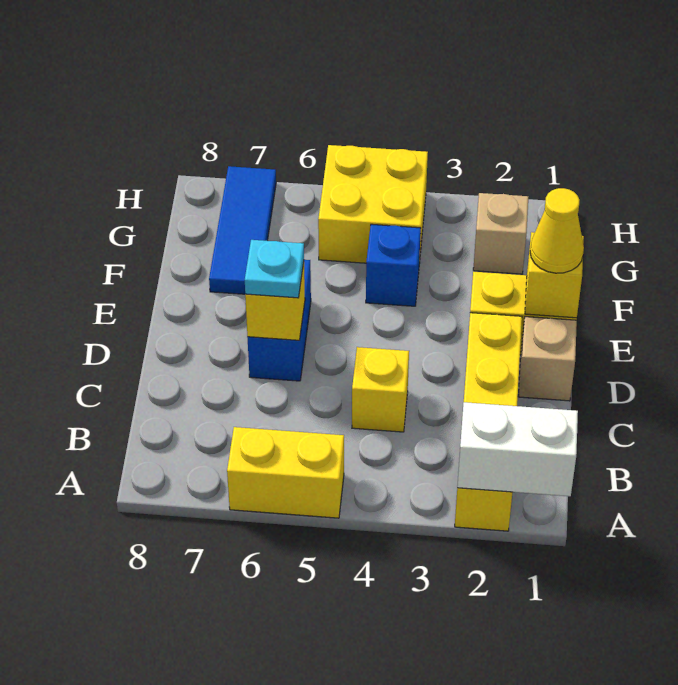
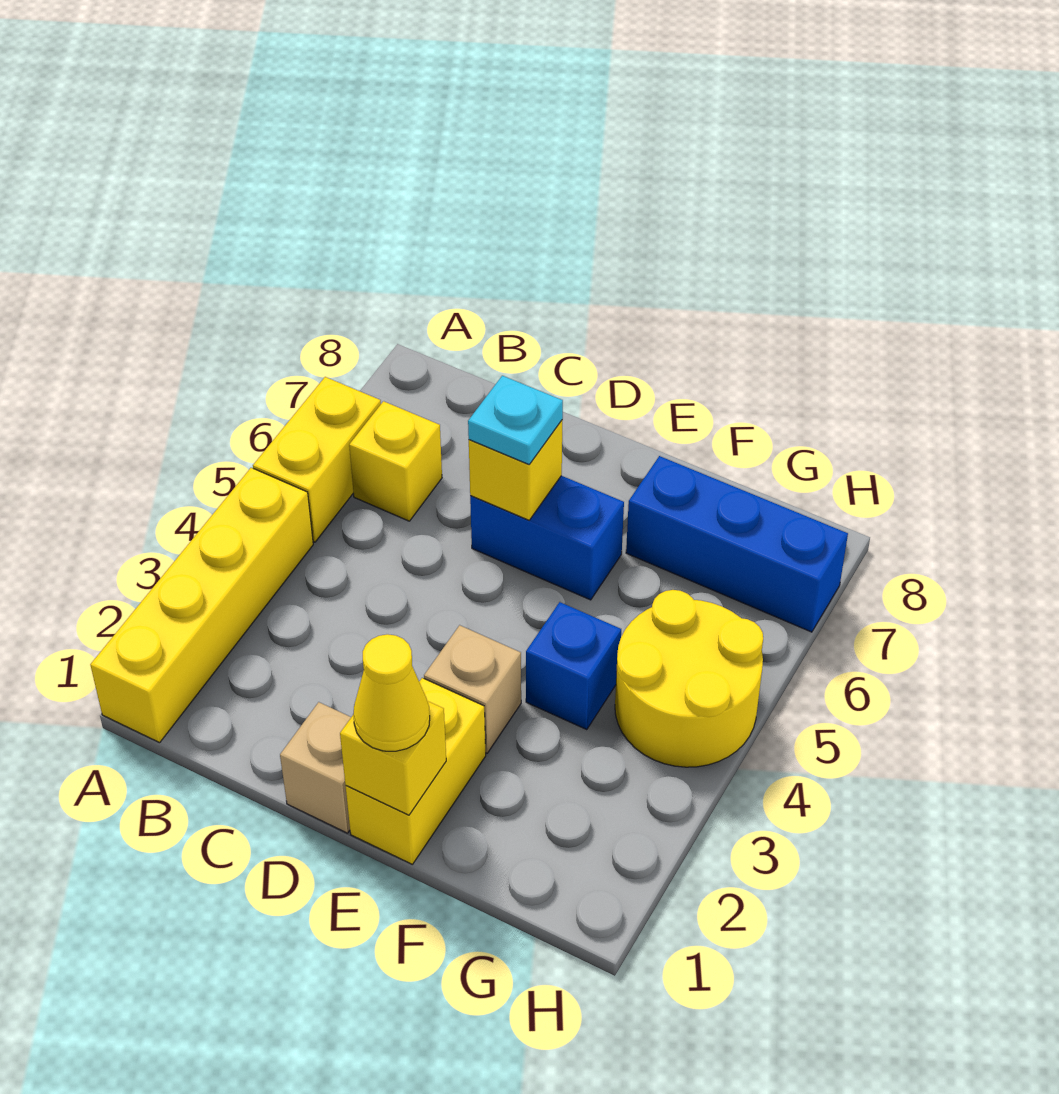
white brick A1:A2 level 2 -> none
yellow brick A2:D2 level 1 -> yellow brick A1:A4 level 1
yellow brick C4 level 1 -> yellow brick B6 level 1
blue tile F7:H7 level 1 -> blue brick F7:H7 level 1
tan brick G2 level 1 -> tan brick E3 level 1
yellow brick G4:H5 level 1 -> yellow round brick G4:H5 level 1

